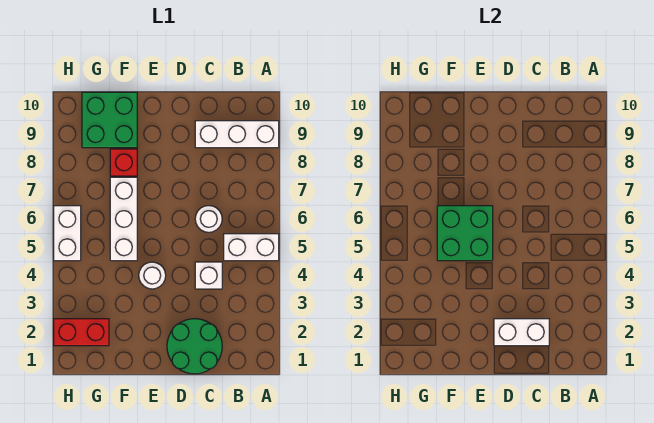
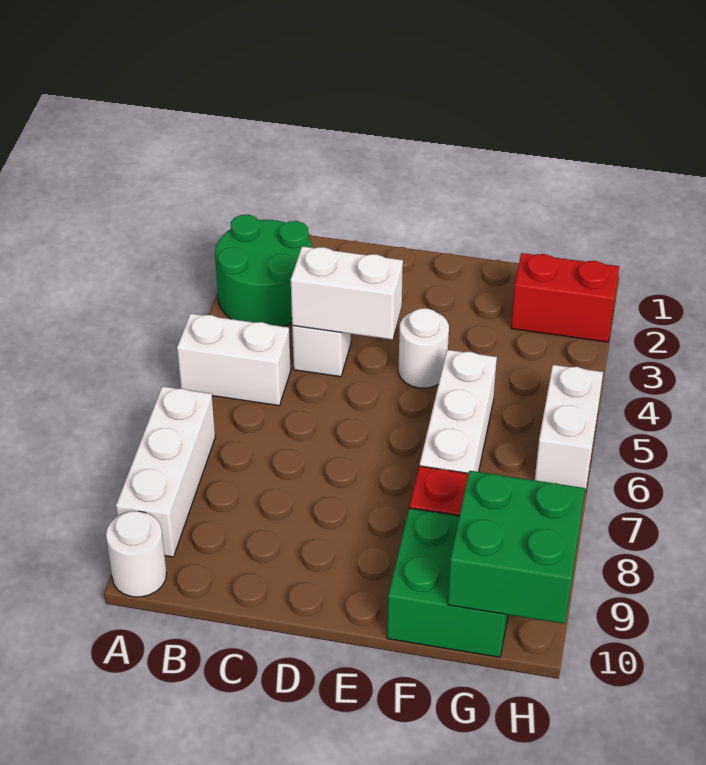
white brick A9:C9 level 1 -> white brick A7:A9 level 1
green round brick C1:D2 level 1 -> green round brick A2:B3 level 1
white brick C2:D2 level 2 -> white brick C4:D4 level 2
white round brick C6 level 1 -> white round brick A10 level 1
green brick E5:F6 level 2 -> green brick G9:H10 level 2

